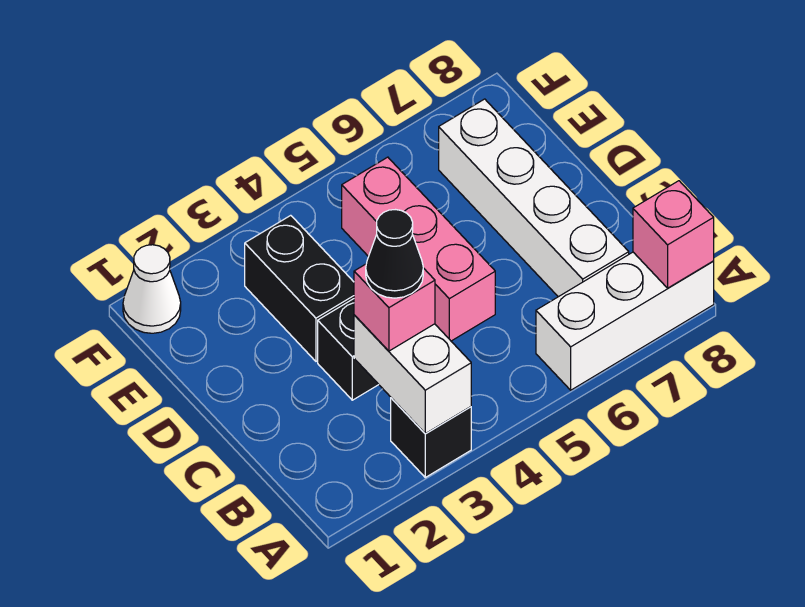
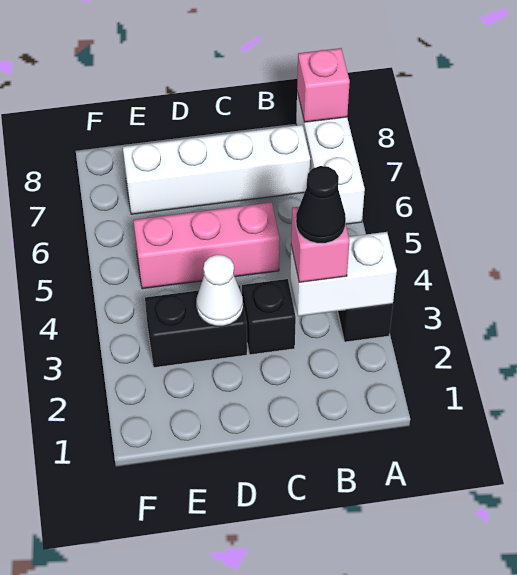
white cone F1 level 1 -> white cone D3 level 2

